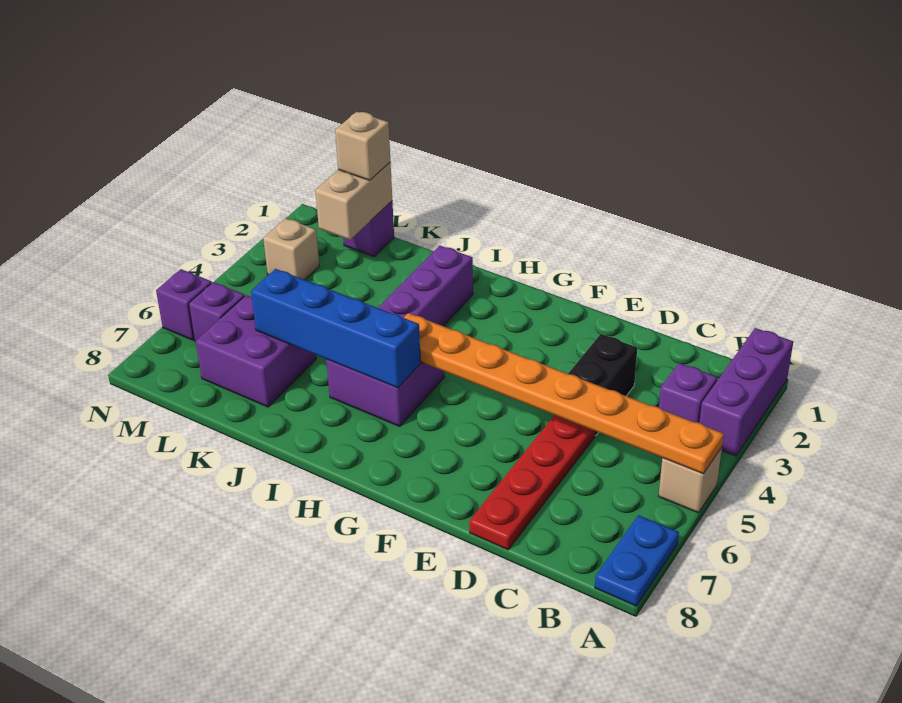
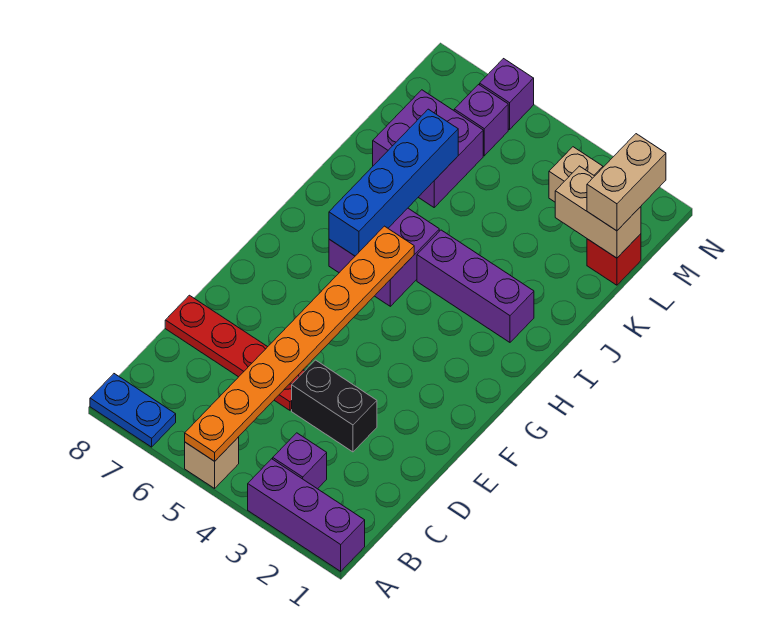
purple brick L1 level 1 -> red brick L1 level 1
tan brick L1 level 3 -> tan brick L1:M1 level 3

